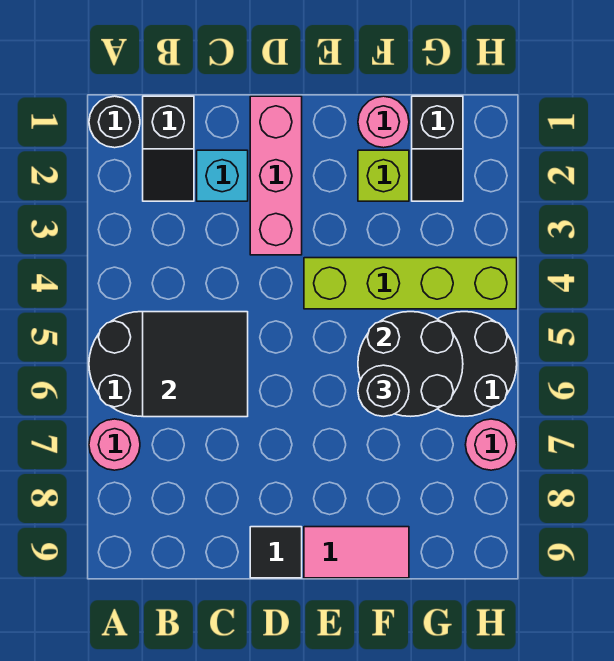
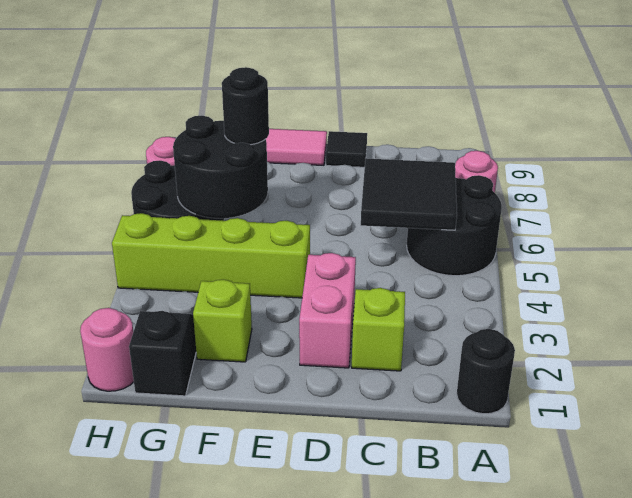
black slope B1:B2 level 1 top 1 -> none
cyan brick C2 level 1 -> lime brick C2 level 1
pink brick D1:D3 level 1 -> pink brick D2:D3 level 1
pink round brick F1 level 1 -> pink round brick H1 level 1

